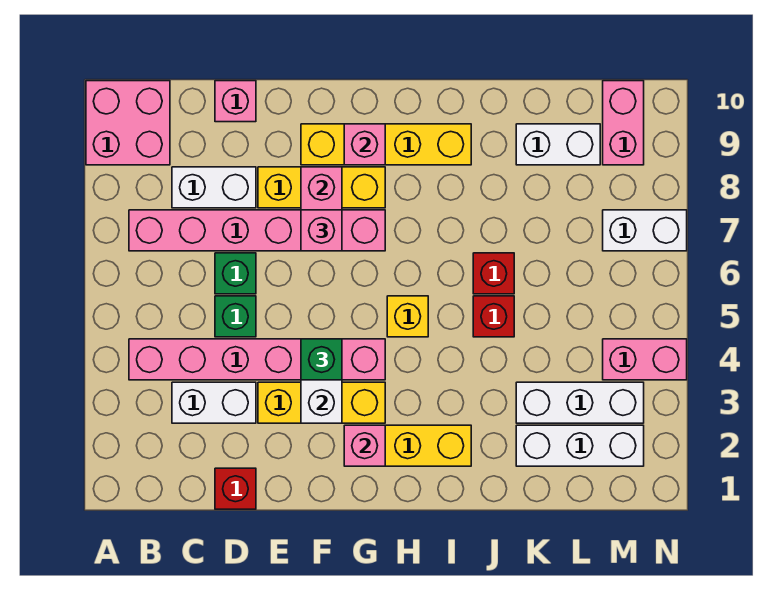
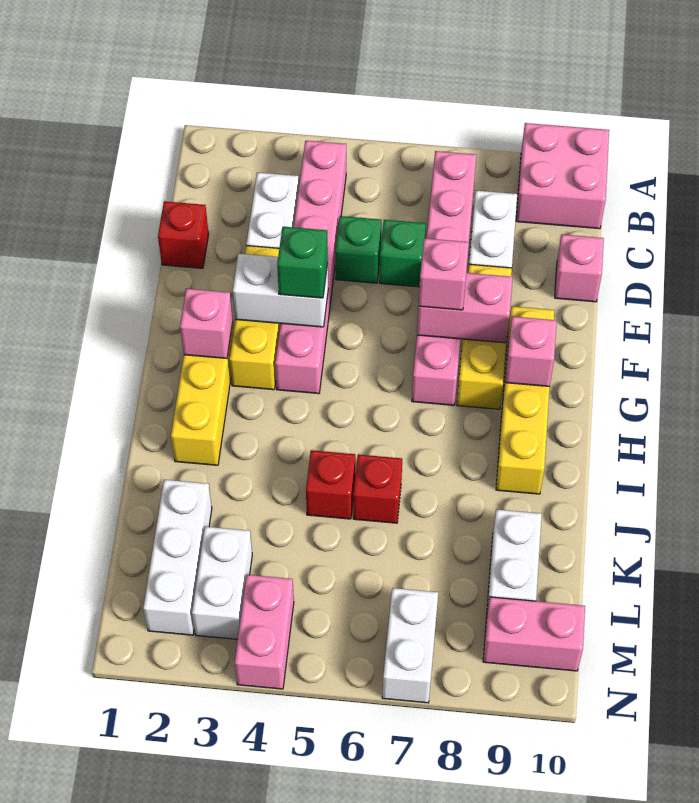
yellow brick H5 level 1 -> none
white brick K3:M3 level 1 -> white brick L3:M3 level 1

